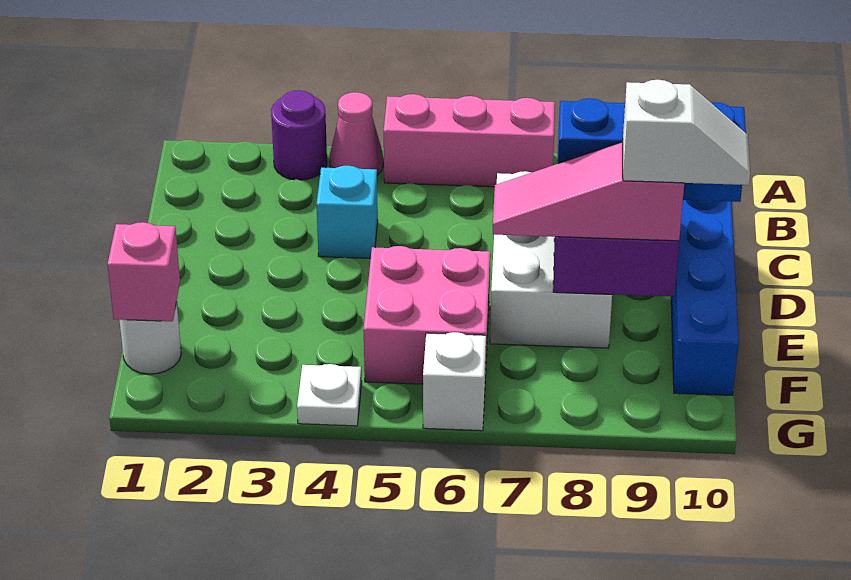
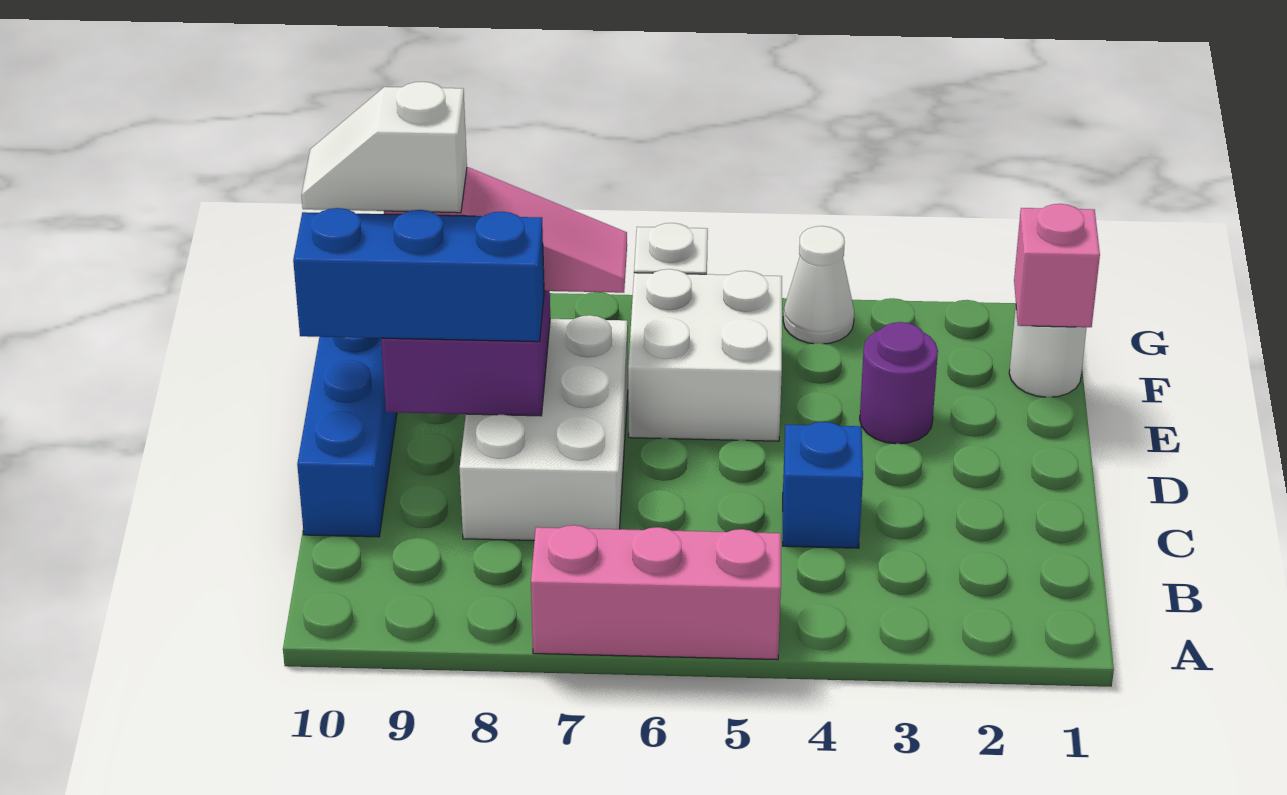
purple round brick A3 level 1 -> purple round brick E3 level 1
pink cone A4 level 1 -> none
cyan brick C4 level 1 -> blue brick C4 level 1
pink brick E5:F6 level 1 -> white brick E5:F6 level 1
white plate G4 level 1 -> white cone G4 level 1

